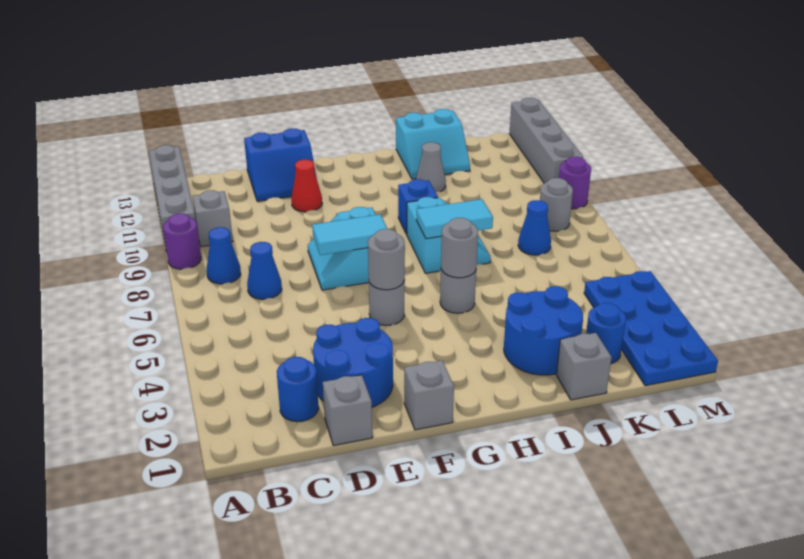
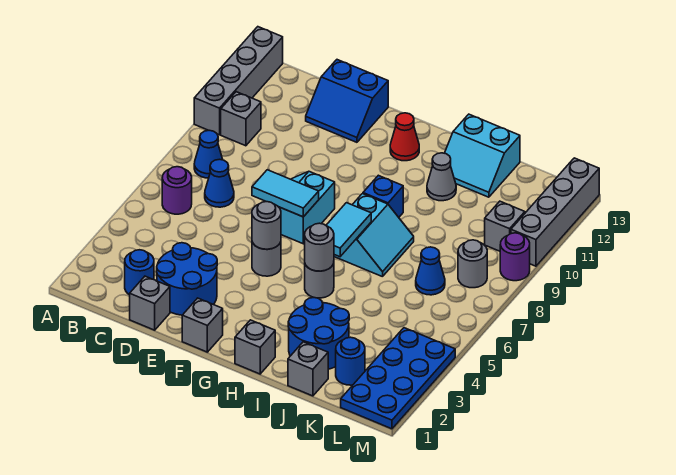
purple round brick A9 level 1 -> purple round brick B6 level 1
red cone E11 level 1 -> red cone G12 level 1
none -> grey brick H1 level 1
cyan tile H7:I7 level 2 -> cyan tile H6:H7 level 2
none -> grey brick L10 level 1

